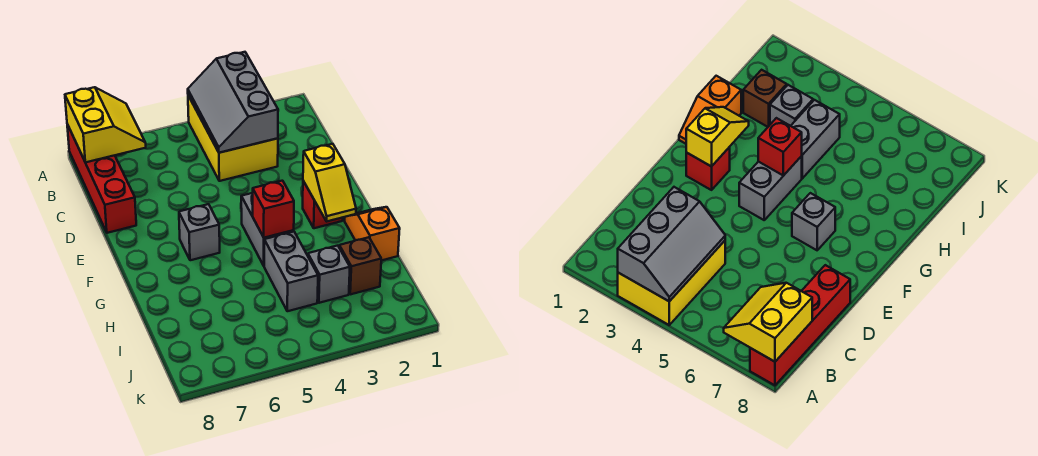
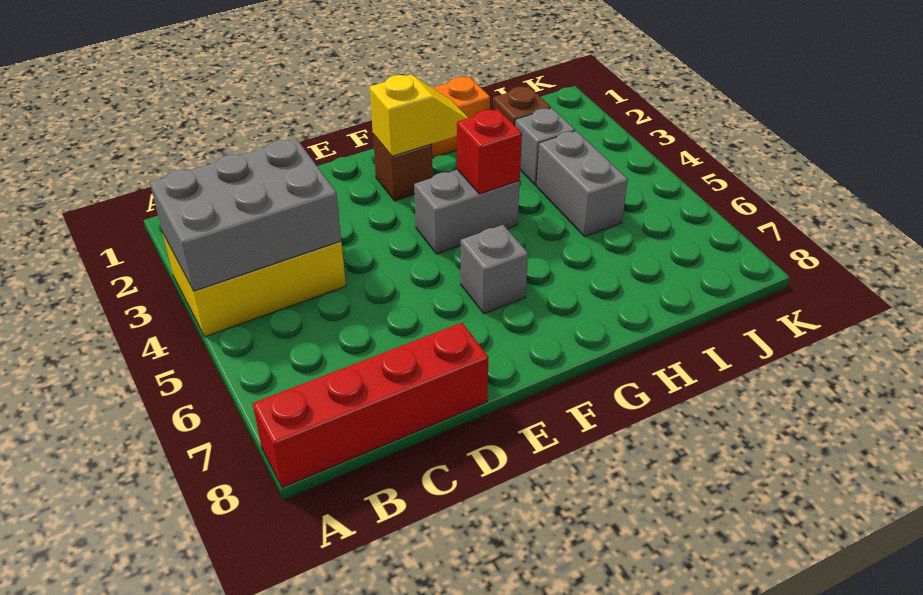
grey slope A3:C4 level 2 top 3 -> grey brick A3:C4 level 2
yellow slope A7:B8 level 2 top 8 -> none
red brick F2 level 1 -> brown brick F2 level 1
grey brick H4:I4 level 1 -> grey brick I4:I5 level 1

